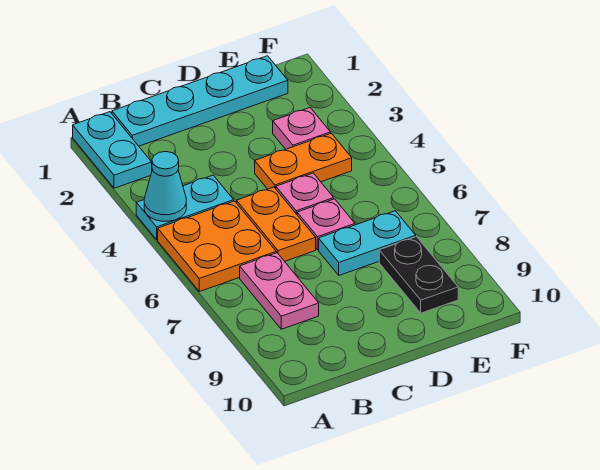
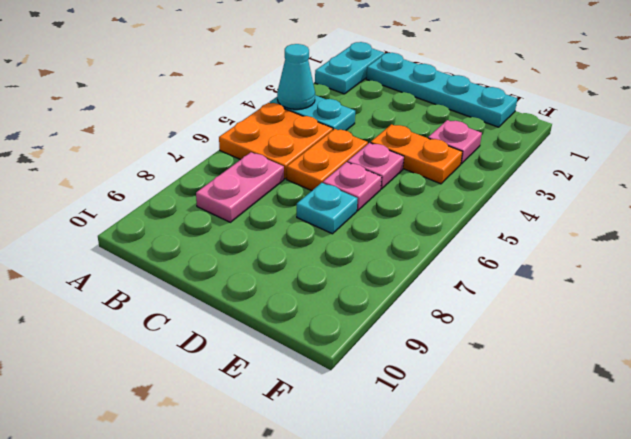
cyan plate D7:E7 level 1 -> cyan plate D7 level 1
black plate E8:E9 level 1 -> none

